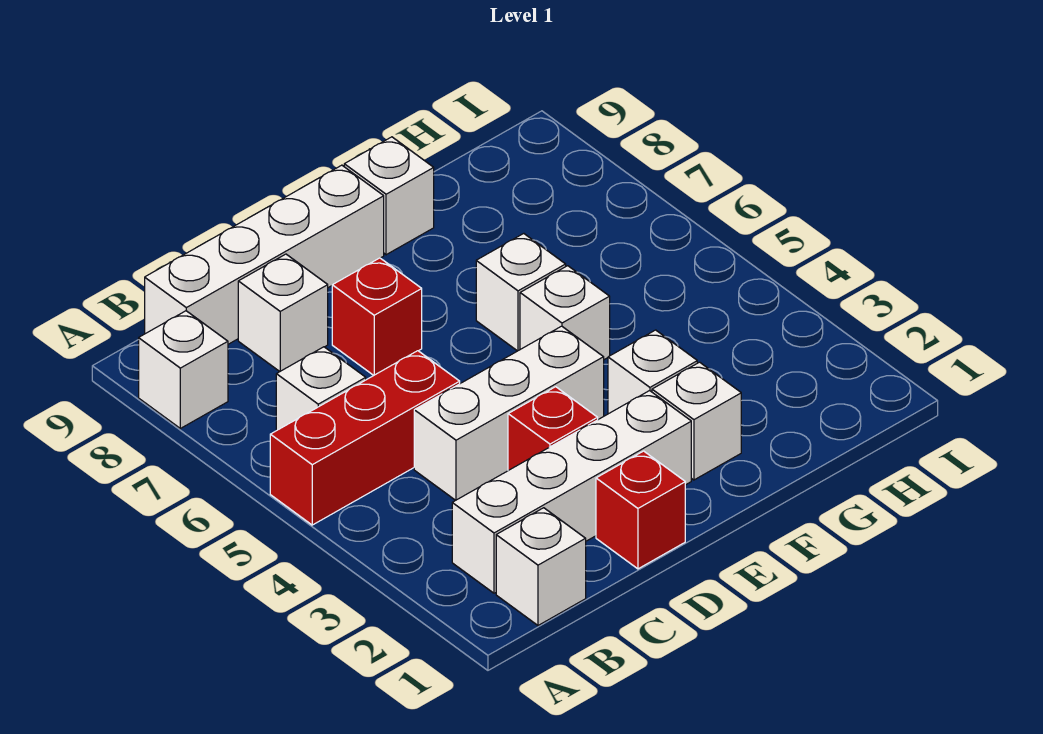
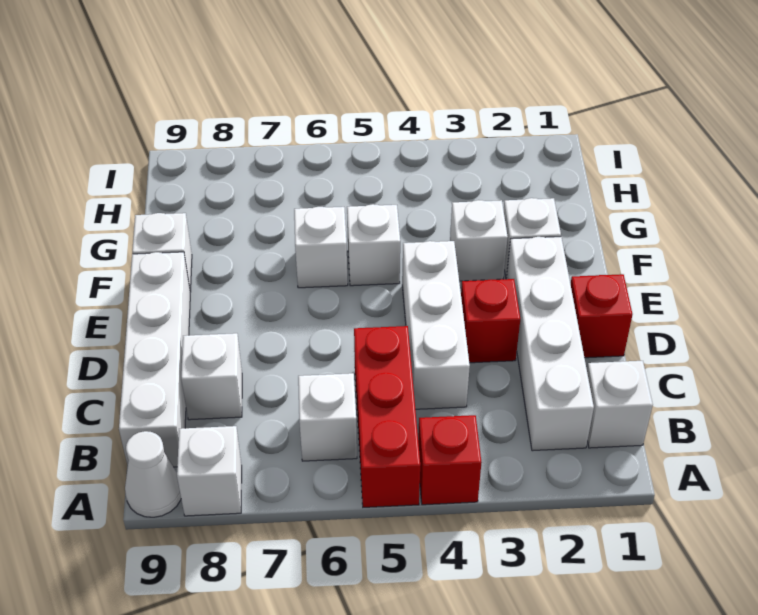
none -> white cone A9 level 1
red brick D7 level 1 -> red brick A4 level 1

